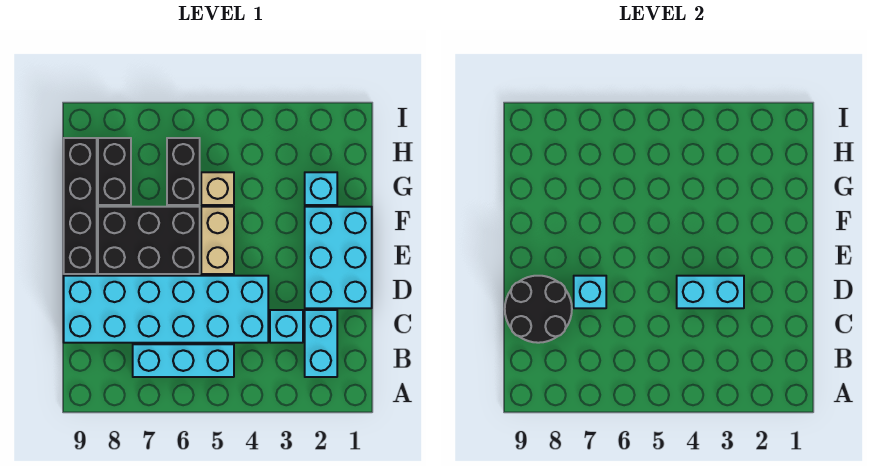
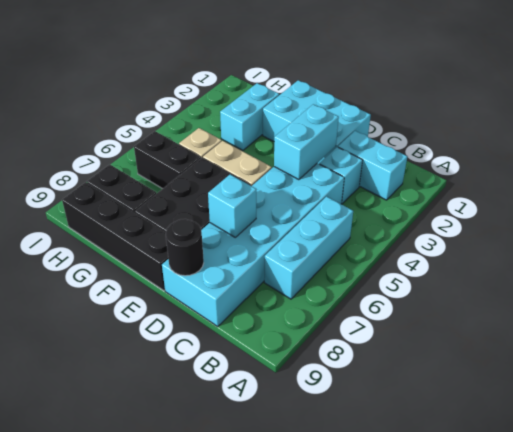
black round brick C8:D9 level 2 -> black round brick D9 level 2
cyan brick G2 level 1 -> cyan brick G2:G3 level 1

